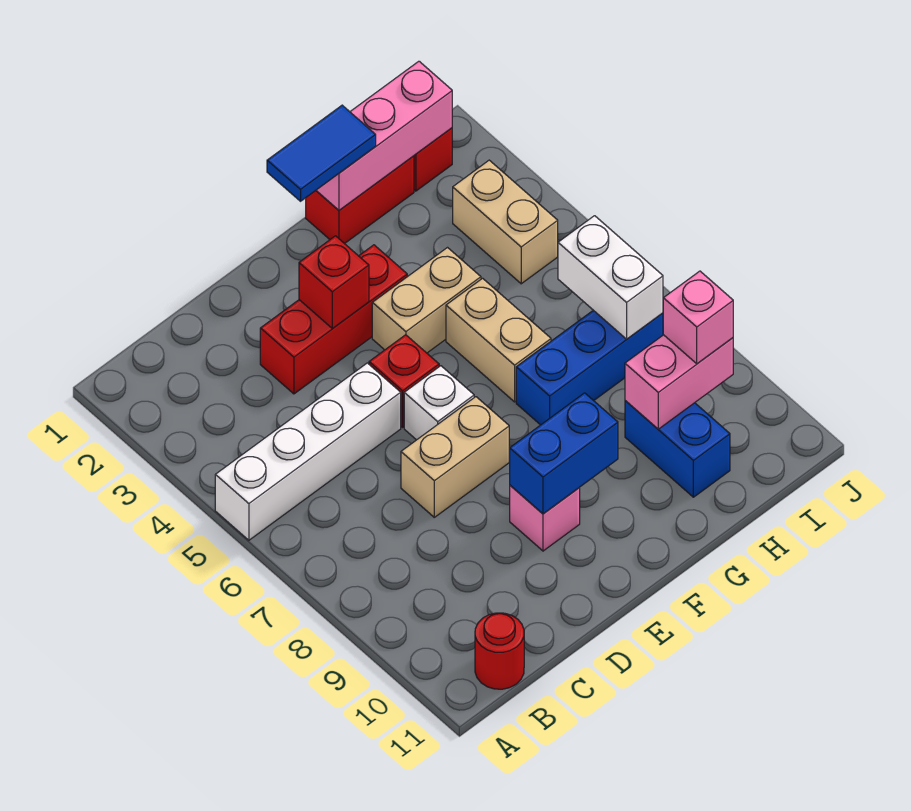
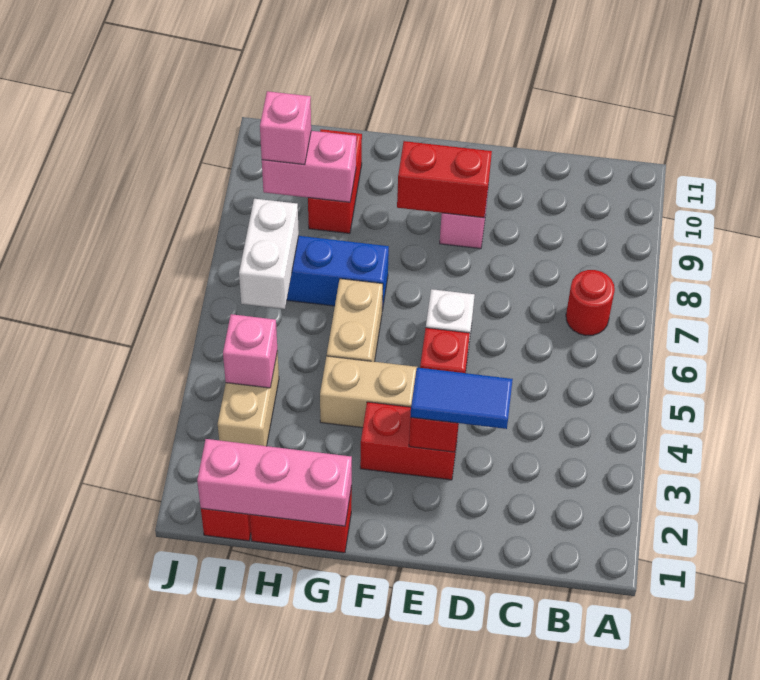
white brick A5:D5 level 1 -> none
red round brick B11 level 1 -> red round brick B7 level 1
red brick D3:F3 level 1 -> red brick E3:F3 level 1
tan brick D7:E7 level 1 -> none
blue brick E9:F9 level 2 -> red brick E9:F9 level 2
blue tile F1:G1 level 3 -> blue tile D3:E3 level 3
blue brick H9:H10 level 1 -> red brick H9:H10 level 1
none -> pink brick I4 level 2

